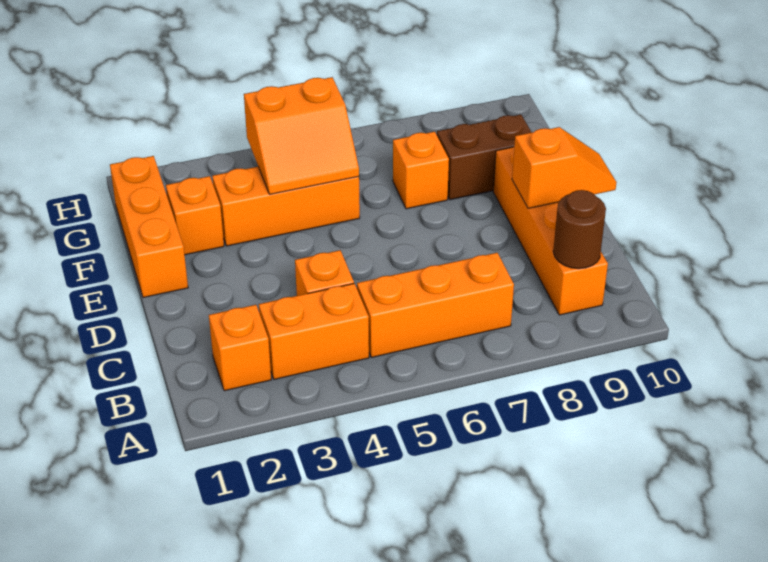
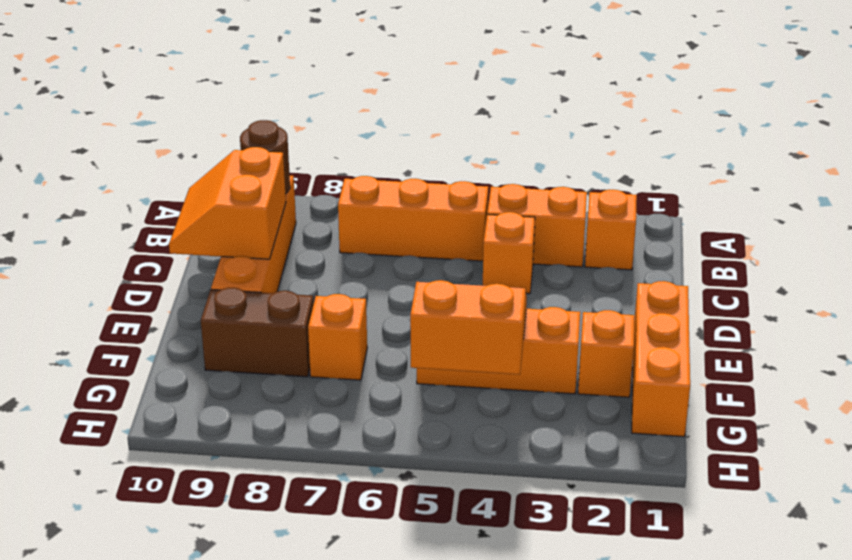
orange slope D9:D10 level 2 top 9 -> orange slope C9:D10 level 2 top 9

